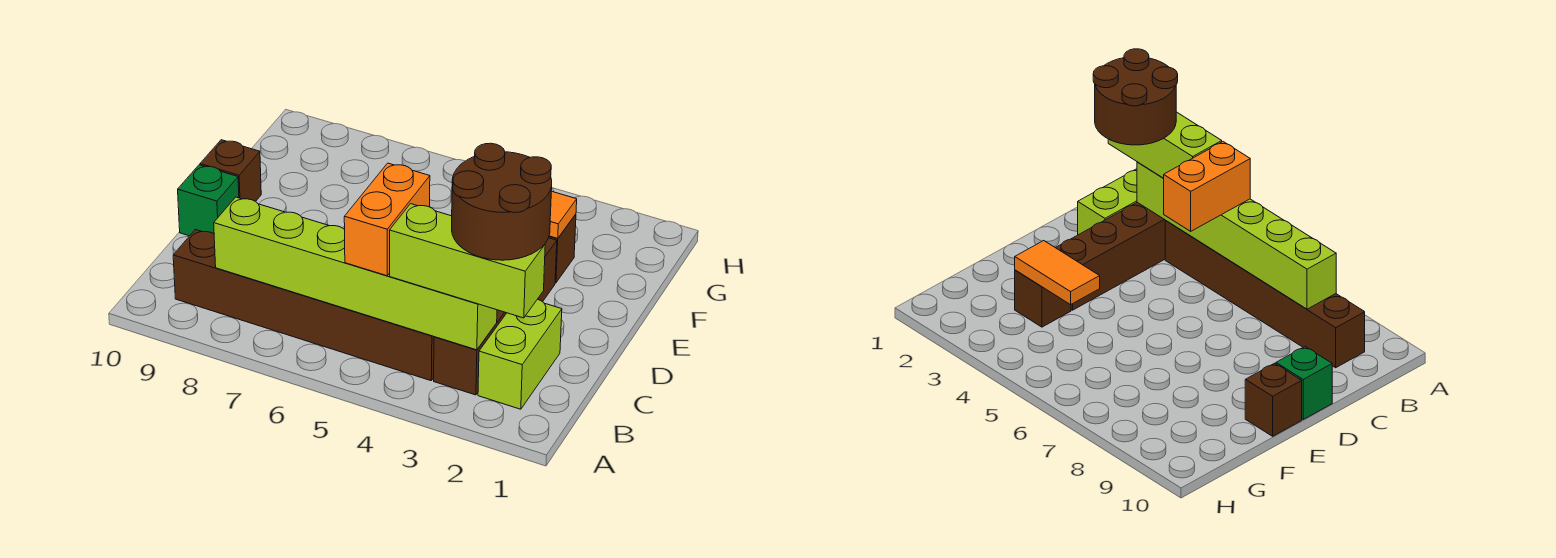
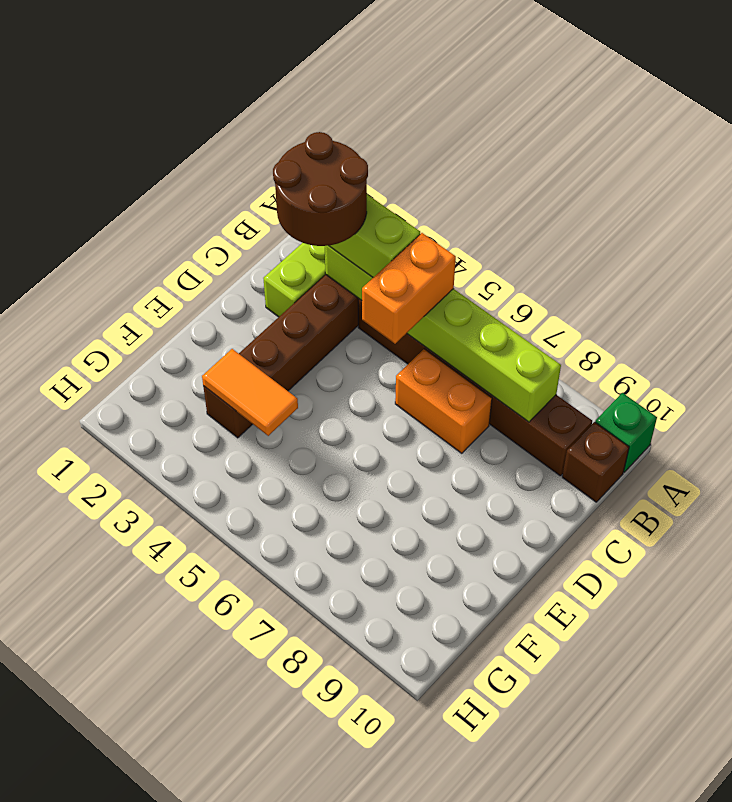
none -> orange brick C6:C7 level 1
green brick D10 level 1 -> green brick A10 level 1
brown brick E10 level 1 -> brown brick B10 level 1

